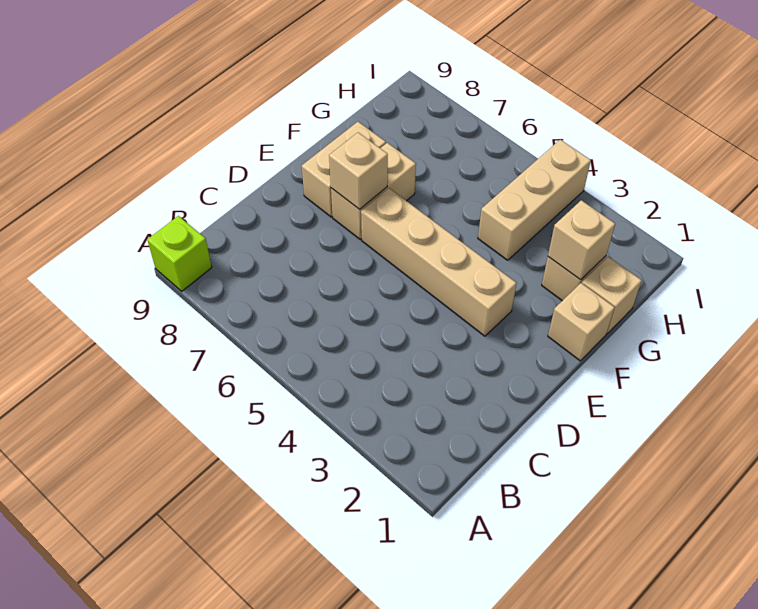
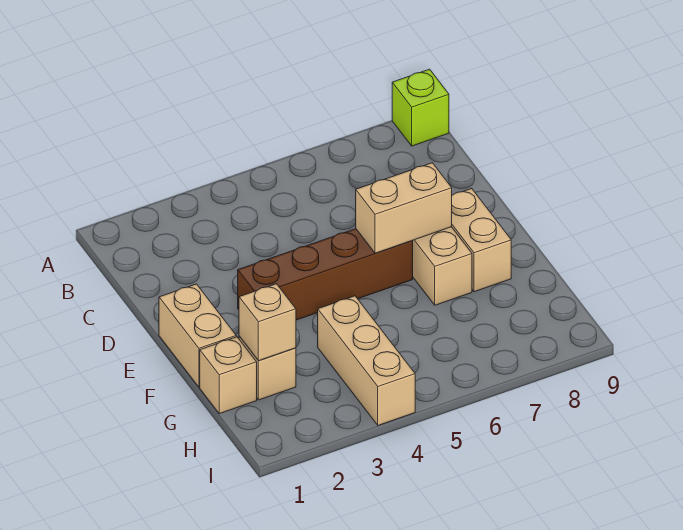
tan brick E3:E6 level 1 -> brown brick E3:E6 level 1
tan brick E7 level 2 -> tan brick E6:E7 level 2
tan brick F1 level 1 -> tan brick E1:F1 level 1

